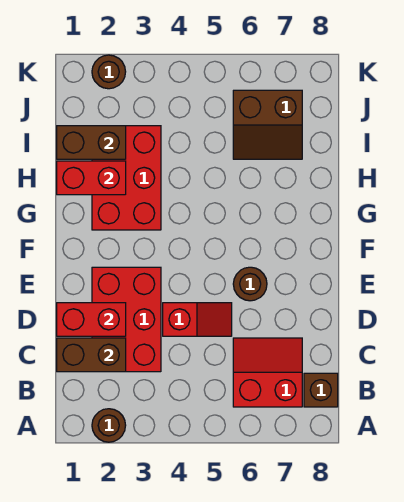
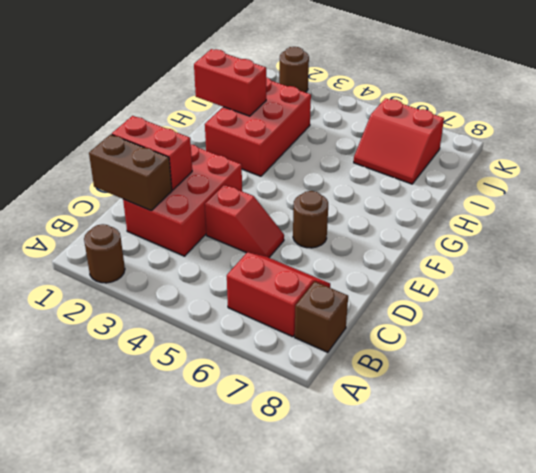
brown brick I1:I2 level 2 -> none
brown slope I6:J7 level 1 top J -> red slope I6:J7 level 1 top J

